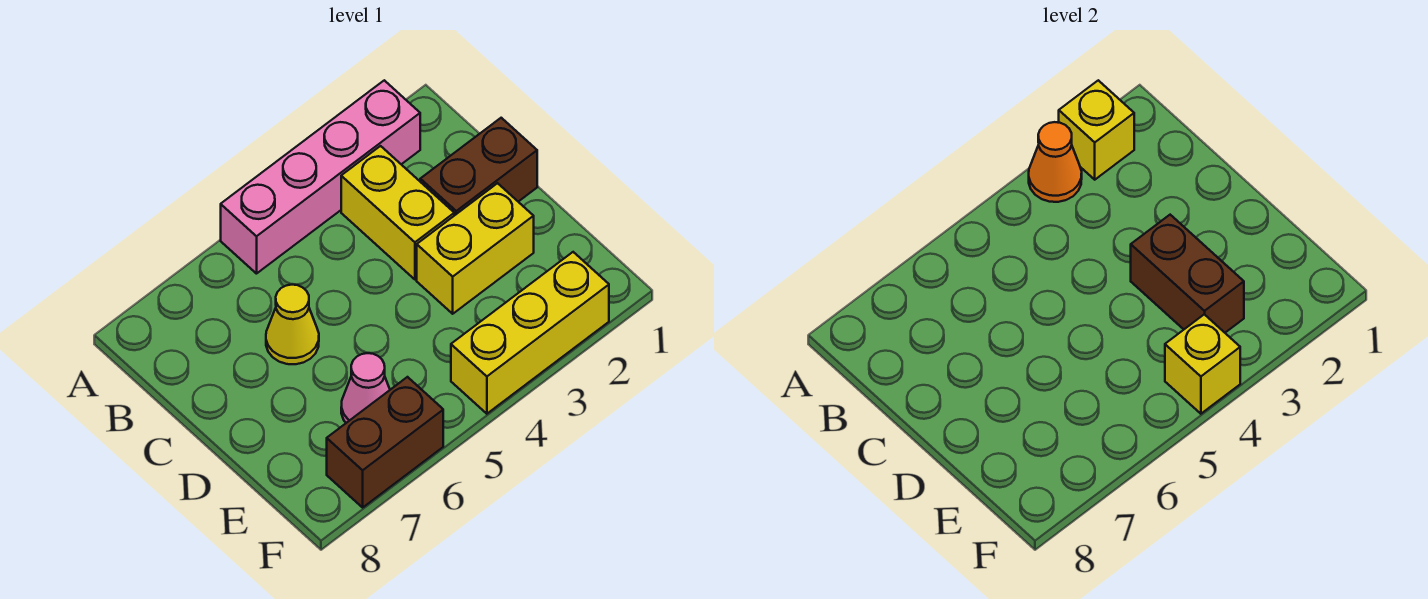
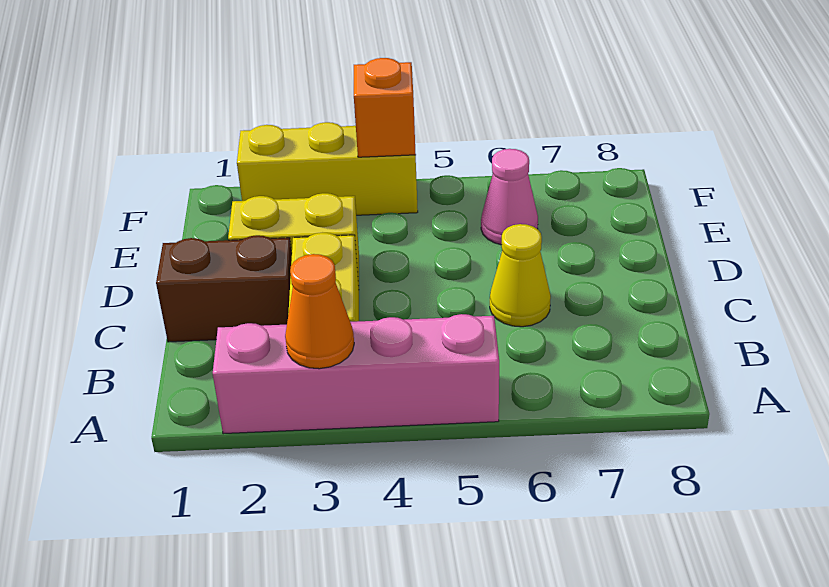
yellow brick A2 level 2 -> none
brown brick D3:E3 level 2 -> none
yellow brick F4 level 2 -> orange brick F4 level 2
brown brick F6:F7 level 1 -> none

